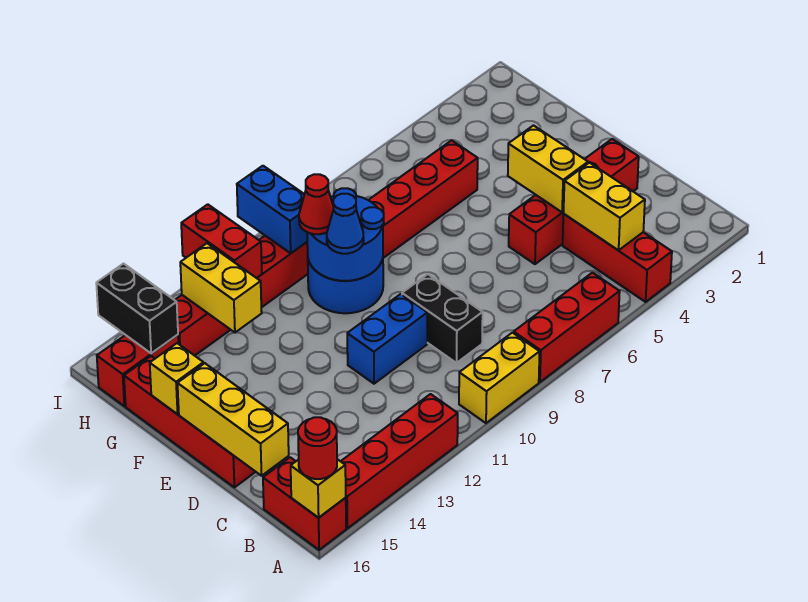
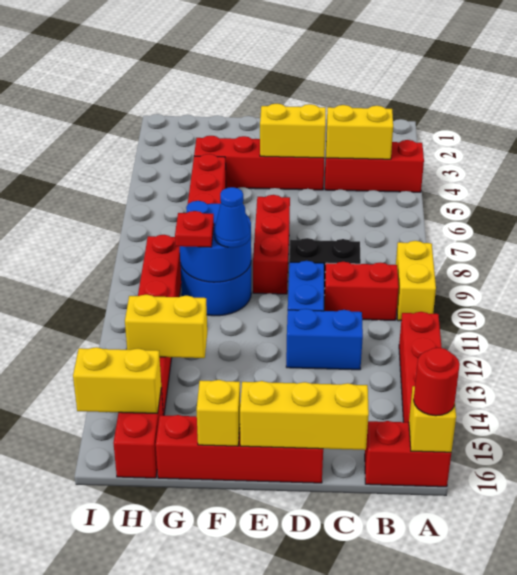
red brick A6:A8 level 1 -> red brick E7:E9 level 1
red brick D2:D5 level 1 -> red brick D4:G4 level 1
red cone G10 level 3 -> red plate G10 level 3
blue brick H10:I10 level 2 -> blue brick C12:D12 level 1
red brick H12:I12 level 2 -> red brick B10:C10 level 1
black brick H15:I15 level 2 -> yellow brick H15:I15 level 2

